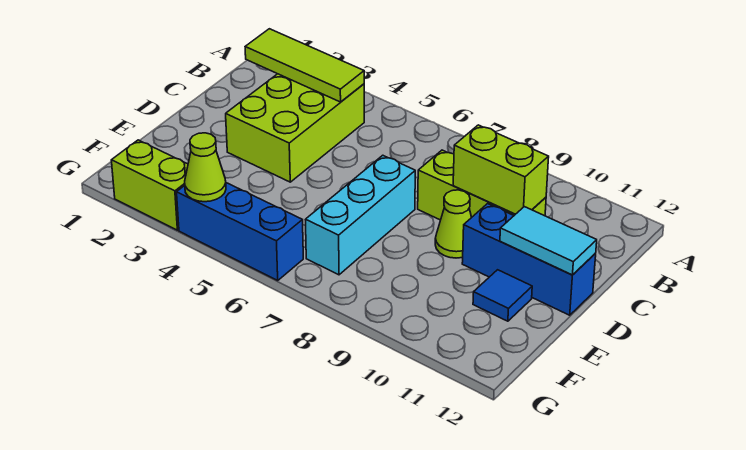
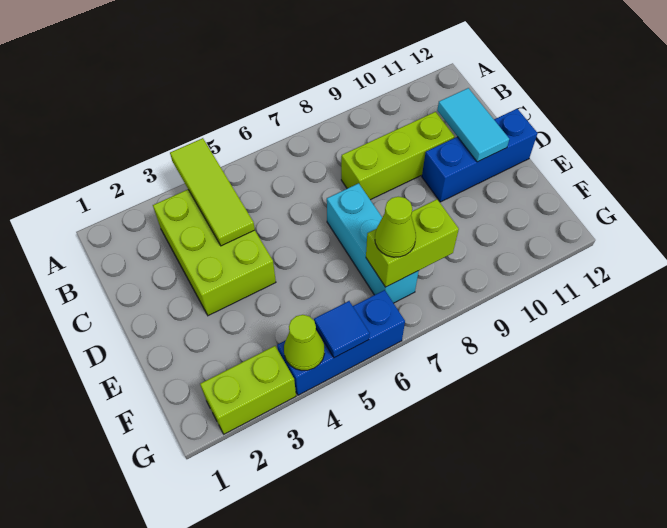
lime tile B2:B4 level 2 -> lime tile A4:C4 level 2
lime brick C9:C10 level 2 -> lime brick F7:F8 level 2
lime cone D9 level 1 -> lime cone F7 level 3
cyan tile D11:D12 level 2 -> cyan tile C11:D11 level 2
blue tile E11 level 1 -> blue tile G5 level 2

